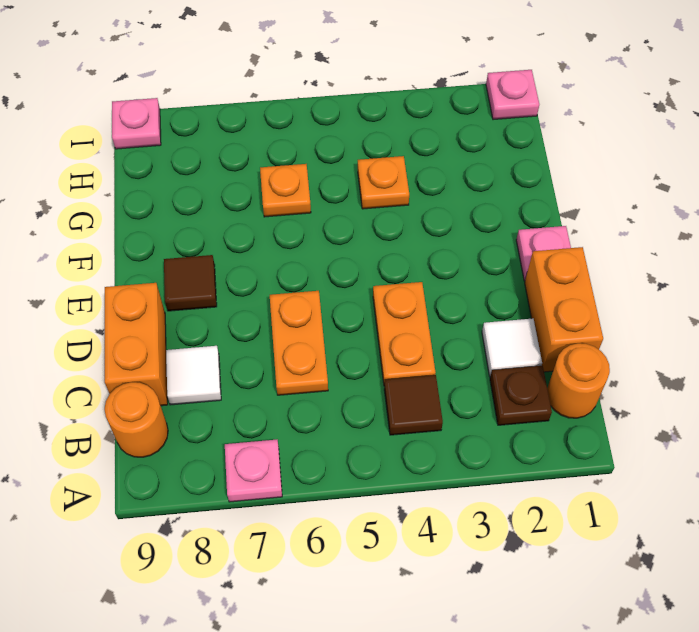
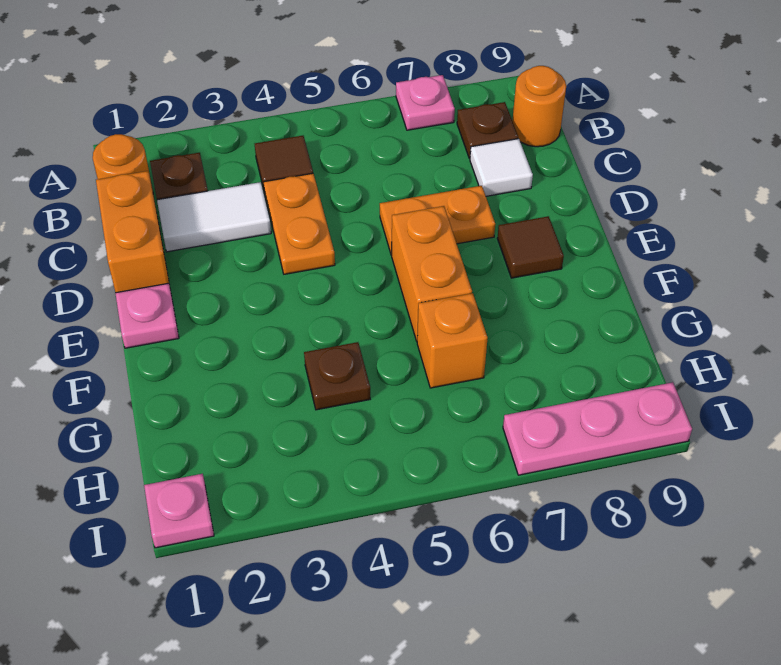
none -> brown plate B8 level 1
white tile C2 level 1 -> white tile C2:C3 level 1
orange plate C6:D6 level 1 -> orange plate D6:D7 level 1
orange brick C9:D9 level 1 -> orange brick E6:F6 level 1
orange plate G4 level 1 -> brown plate G4 level 1
orange plate G6 level 1 -> orange brick G6 level 1
pink plate I9 level 1 -> pink plate I7:I9 level 1

